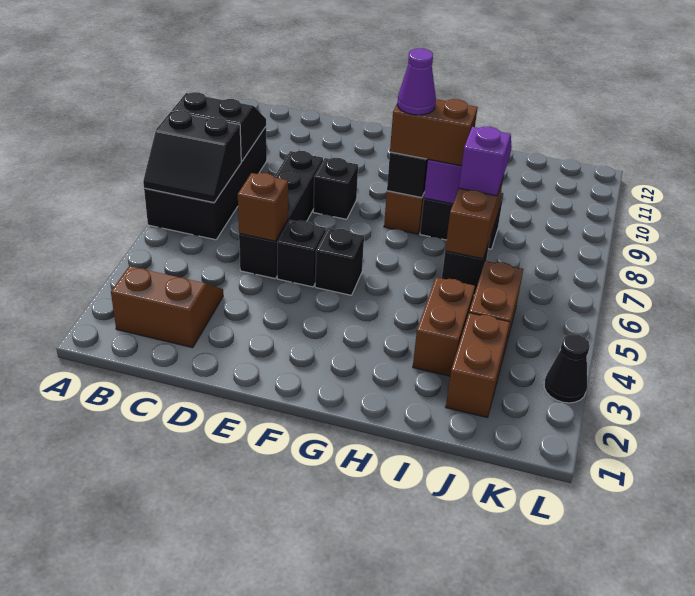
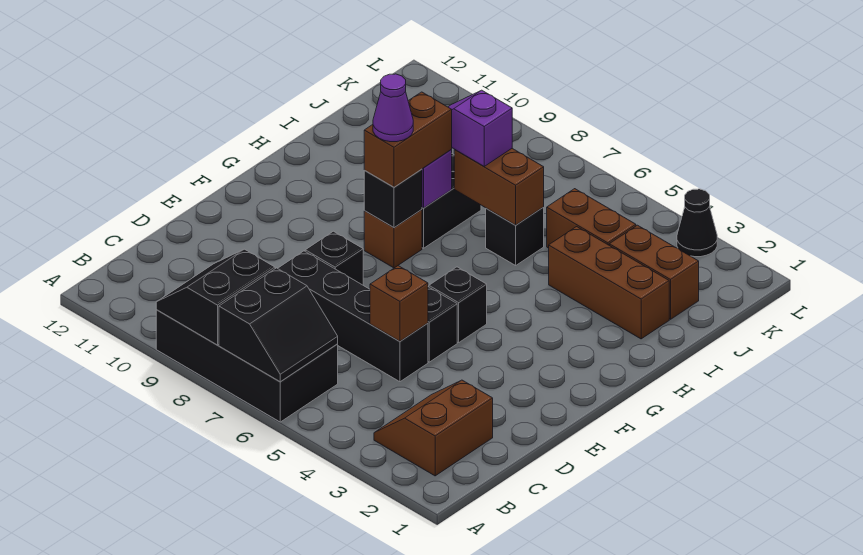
brown brick I3:I4 level 1 -> brown brick I2:I4 level 1

